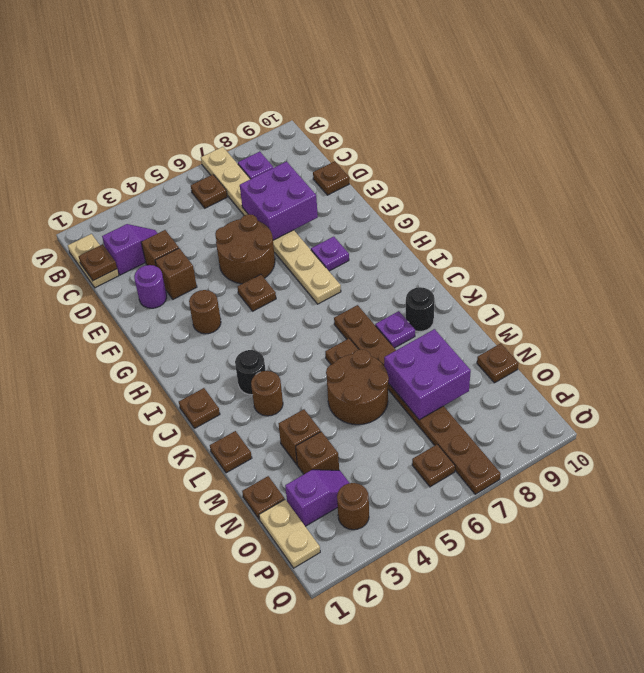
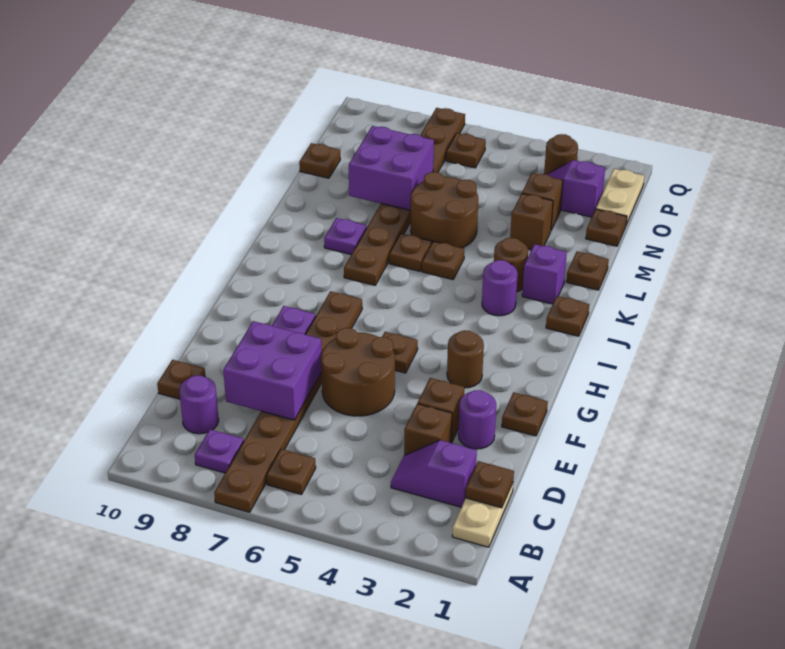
tan plate A7:H7 level 1 -> brown plate A7:H7 level 1
none -> purple round brick C9 level 1
none -> brown plate F1 level 1
black round brick J3 level 1 -> purple round brick J3 level 1
none -> purple brick K2 level 1
none -> brown plate K5 level 1
black round brick K9 level 1 -> none

